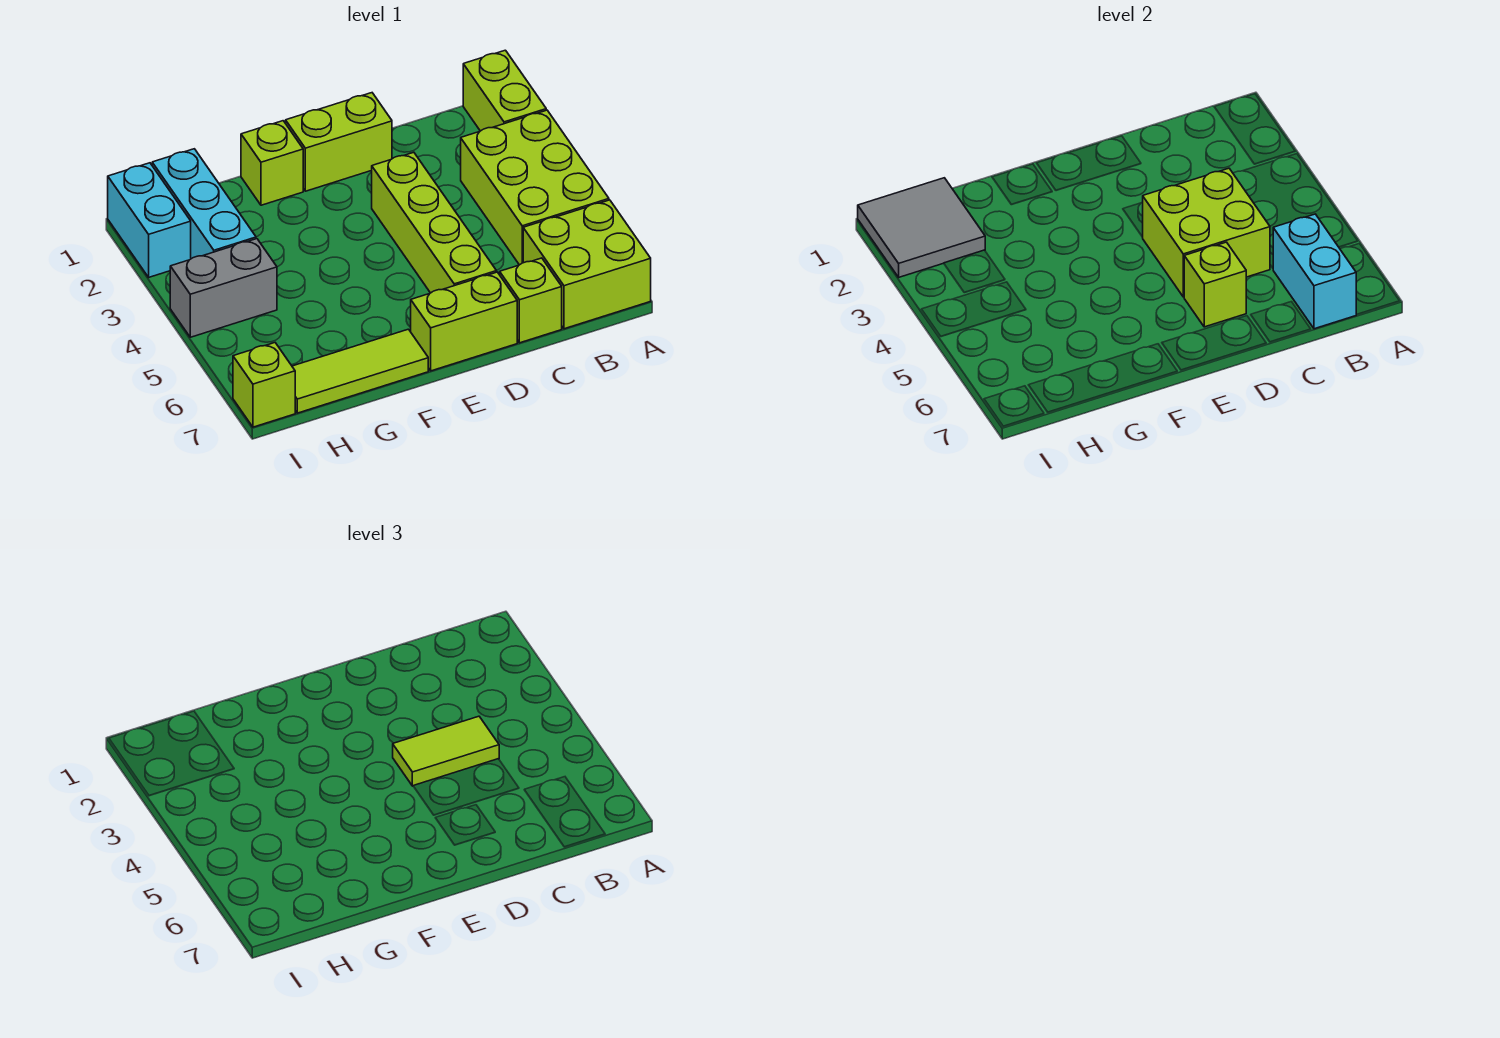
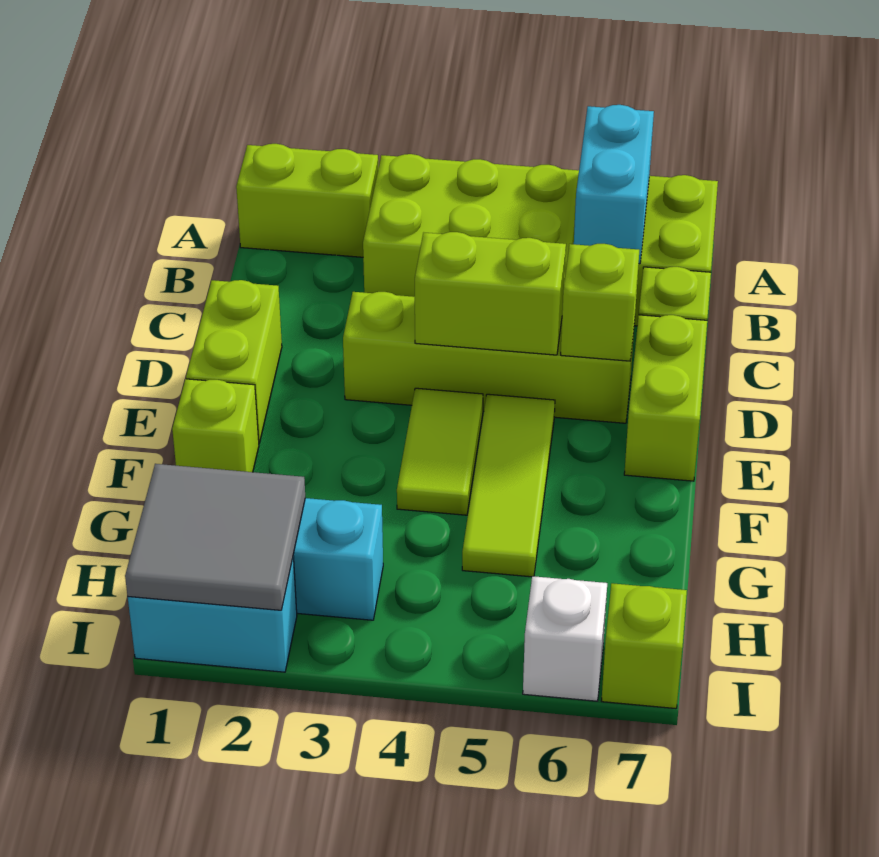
cyan brick B6:B7 level 2 -> cyan brick A6:B6 level 2
lime brick C4:D5 level 2 -> lime brick D4:D5 level 2
lime tile C4:D4 level 3 -> lime tile E4:F4 level 1
lime tile F7:H7 level 1 -> lime tile E5:G5 level 1
grey brick H4:I4 level 1 -> none
none -> white brick I6 level 1

